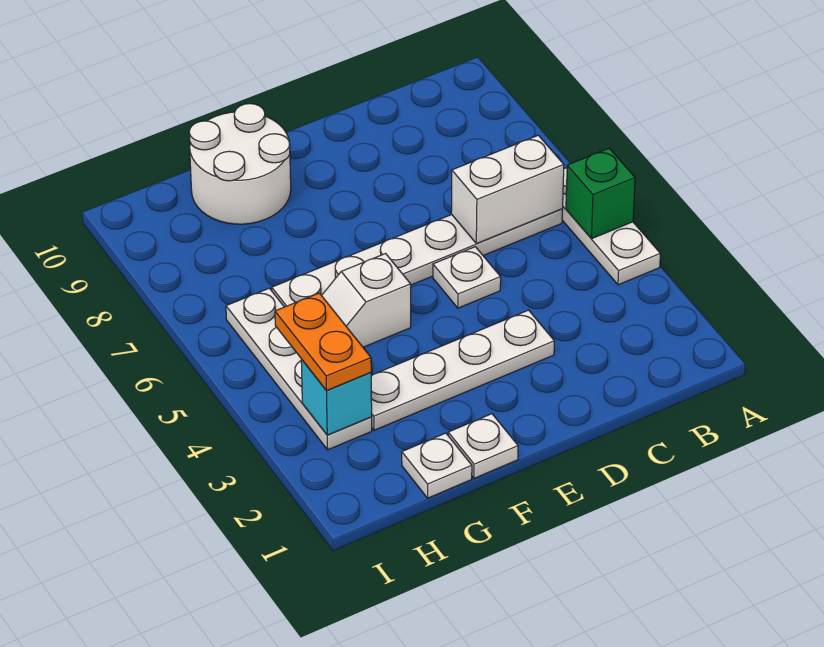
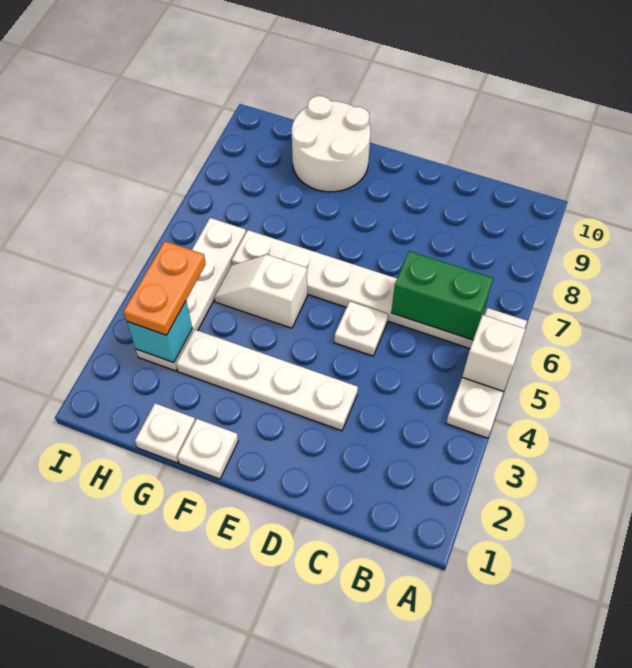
green brick A5 level 2 -> white brick A5 level 2
white brick B6:C6 level 2 -> green brick B6:C6 level 2

